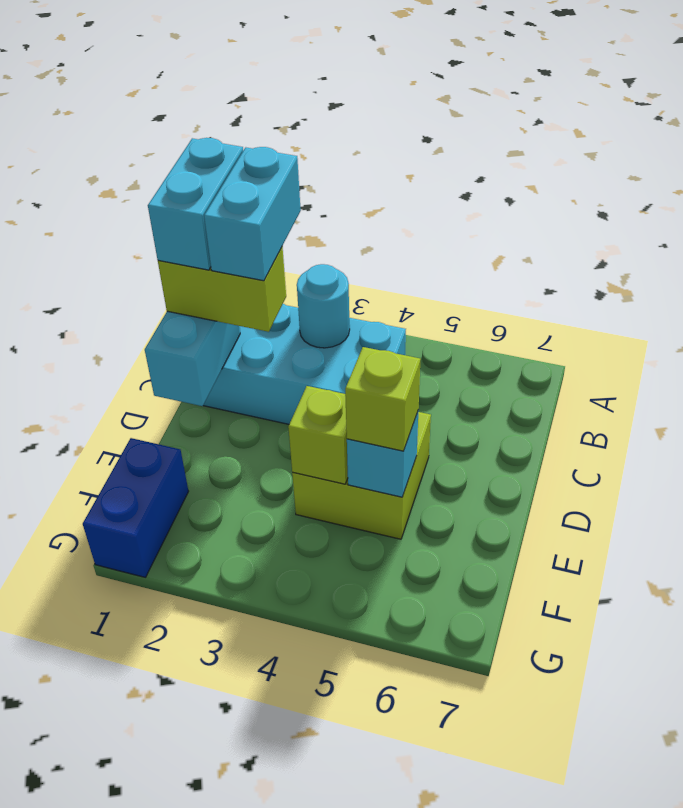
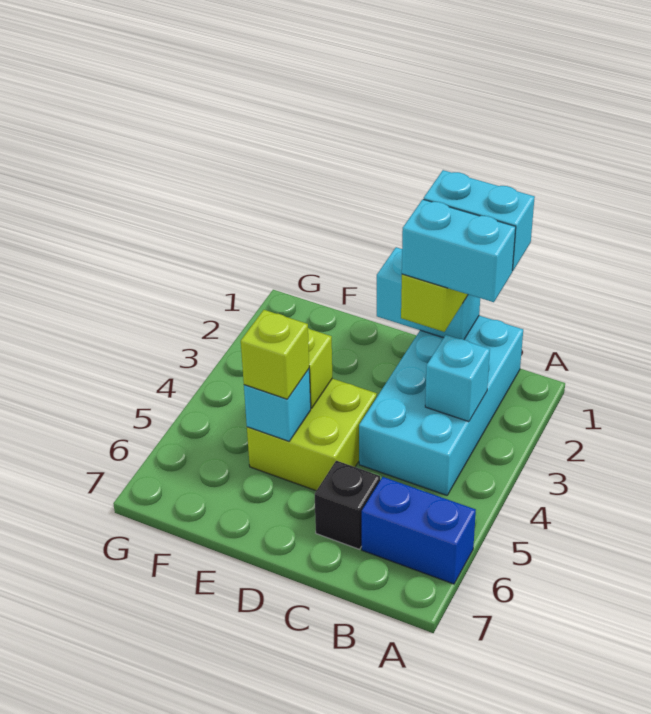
cyan round brick B3 level 2 -> cyan brick B3 level 2
none -> black brick C6 level 1
blue brick F1:G1 level 1 -> blue brick A6:B6 level 1

